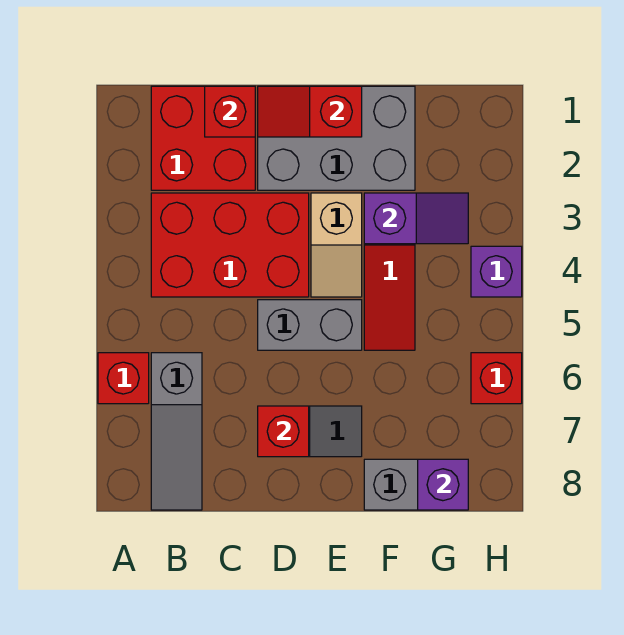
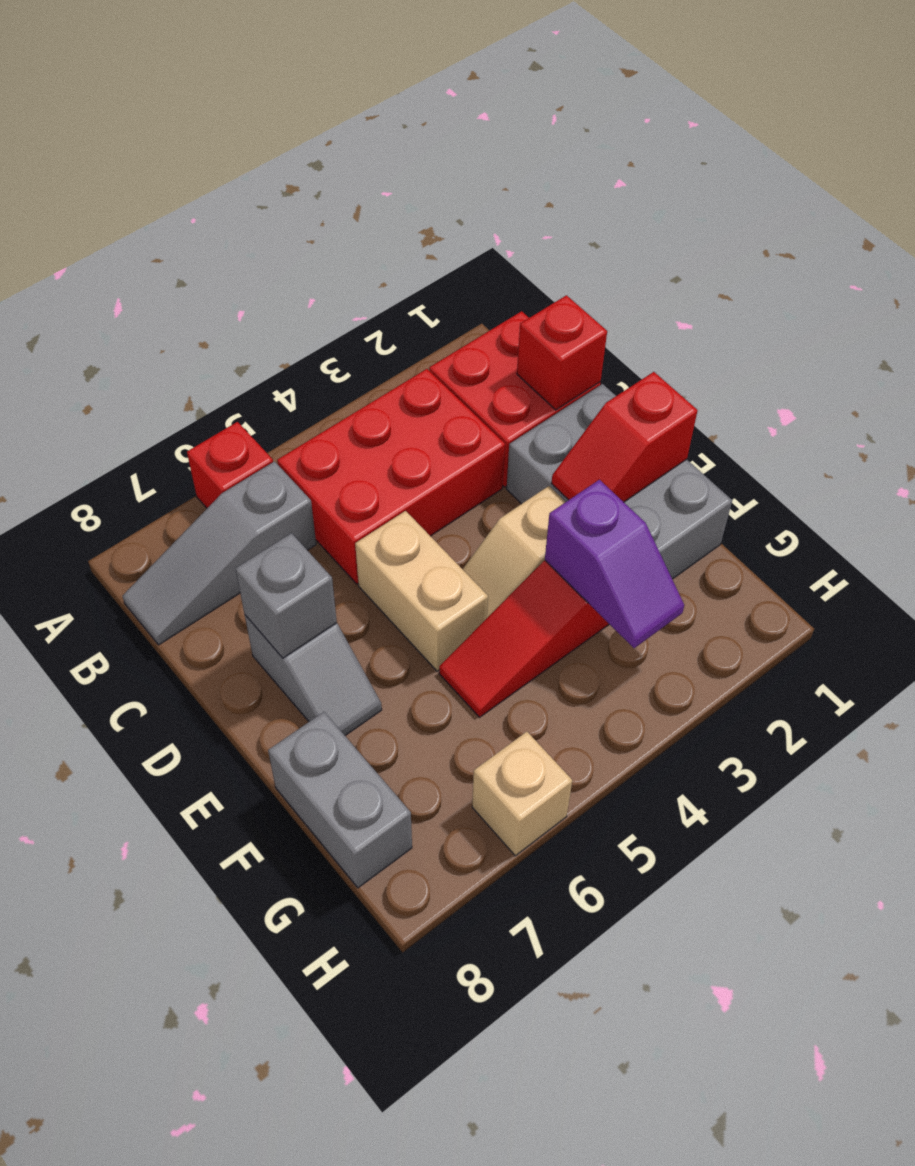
red brick B3:D4 level 1 -> red brick B3:C5 level 1
red slope D1:E1 level 2 top E -> red slope E1:E2 level 2 top 1
grey brick D5:E5 level 1 -> tan brick D5:E5 level 1
red brick D7 level 2 -> grey brick D7 level 2
purple brick G8 level 2 -> none
purple brick H4 level 1 -> none
red brick H6 level 1 -> tan brick H6 level 1

